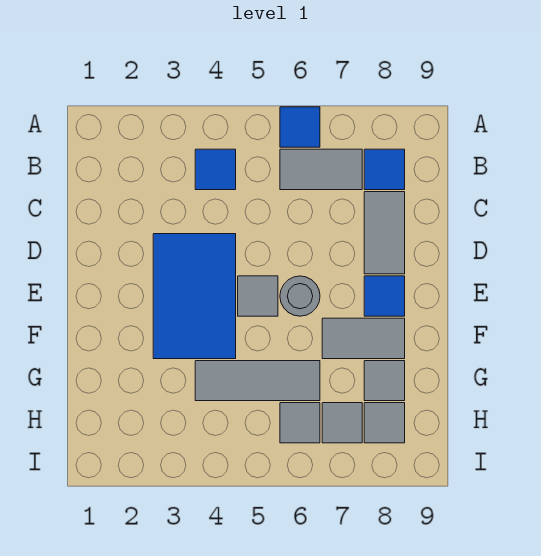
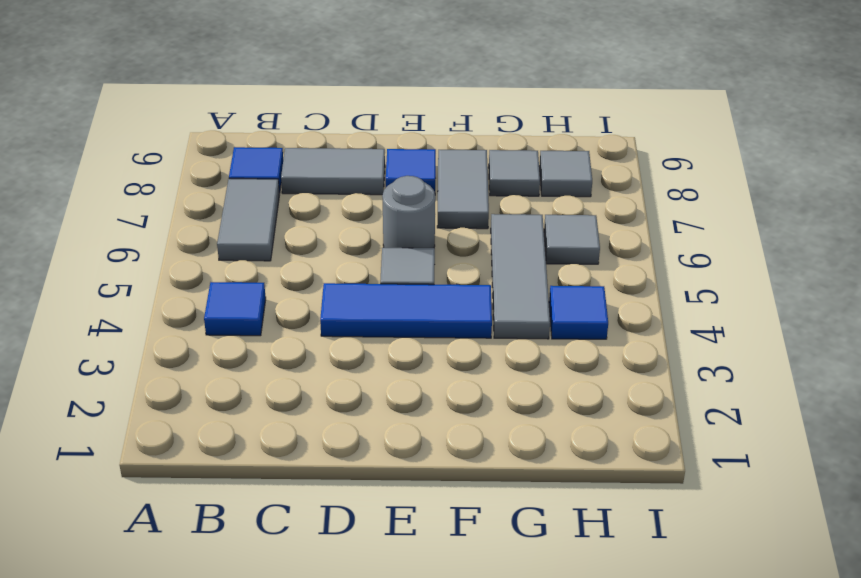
blue tile A6 level 1 -> blue tile H4 level 1
blue tile D3:F4 level 1 -> blue tile D4:F4 level 1
grey tile H7 level 1 -> none

